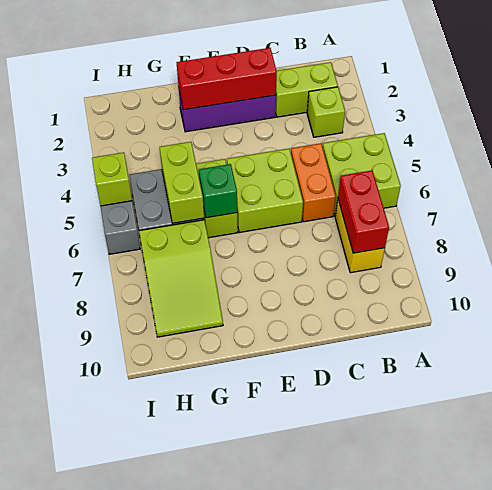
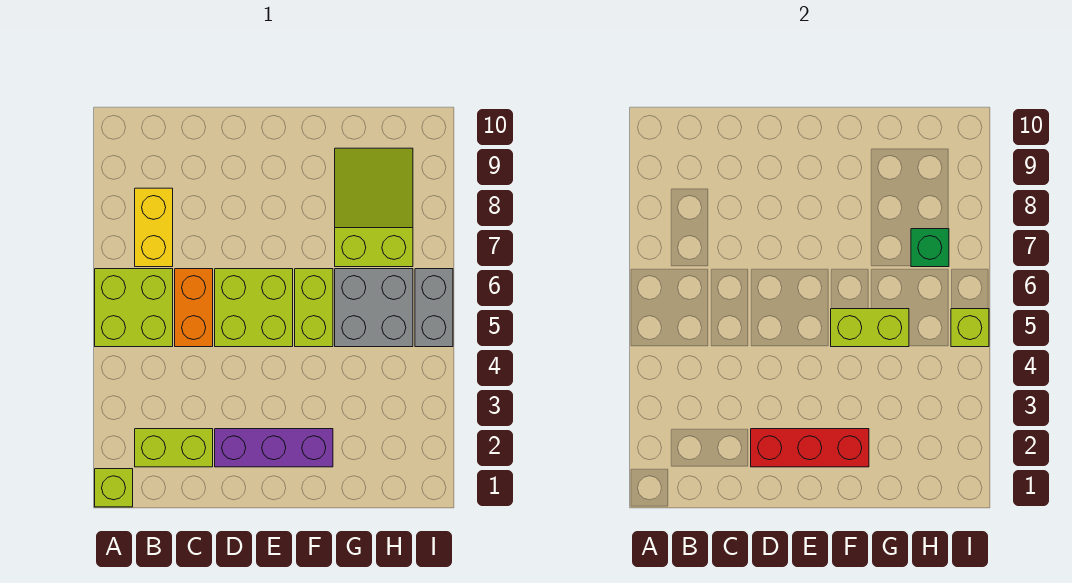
lime brick B3 level 1 -> lime brick A1 level 1
red brick B7:B8 level 2 -> none
green brick F6 level 2 -> green brick H7 level 2
lime brick G5:G6 level 2 -> lime brick F5:G5 level 2

